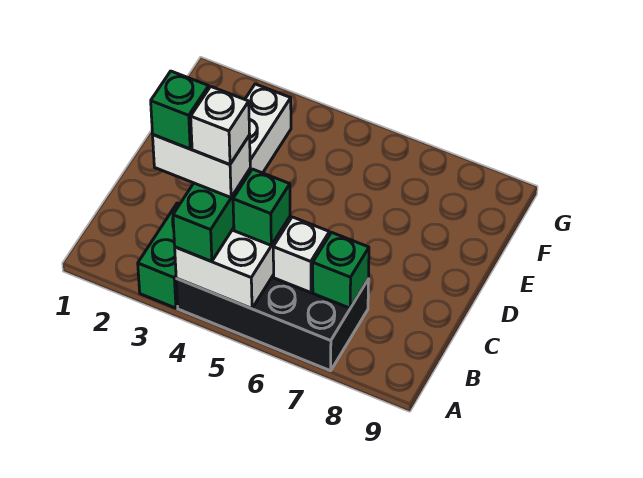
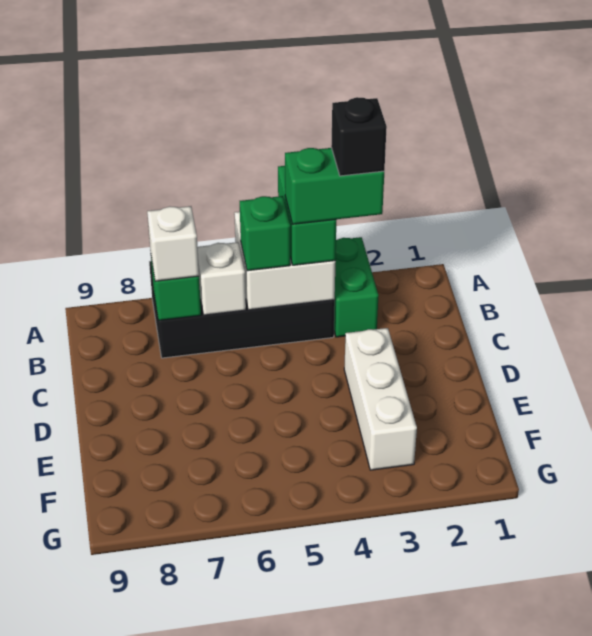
white brick B3:B4 level 4 -> green brick B3:B4 level 4
green brick B3 level 5 -> black brick B3 level 5
white brick B4 level 5 -> white brick B7 level 3

